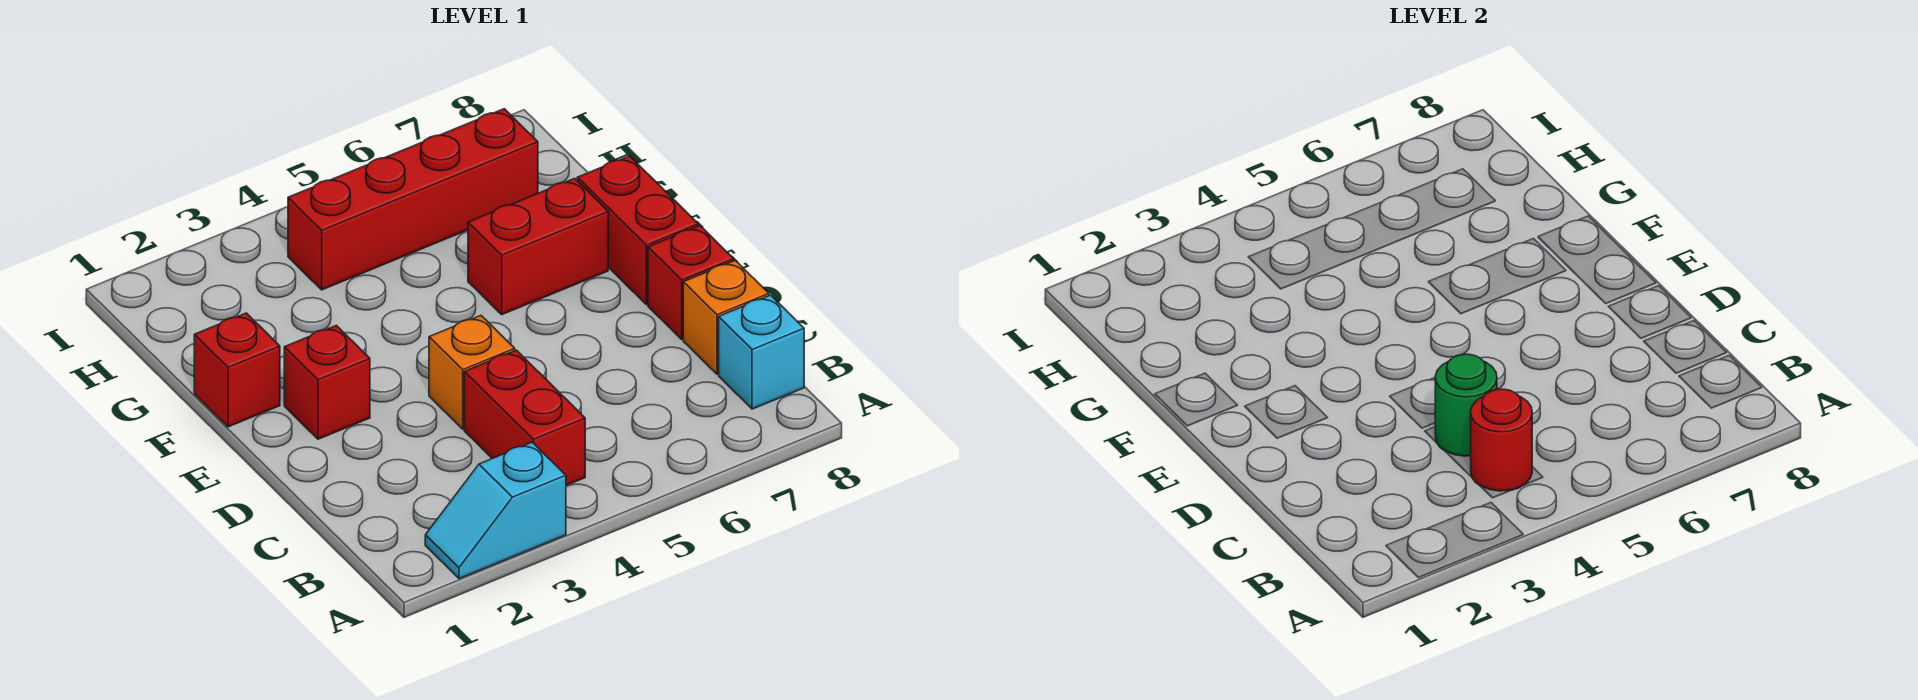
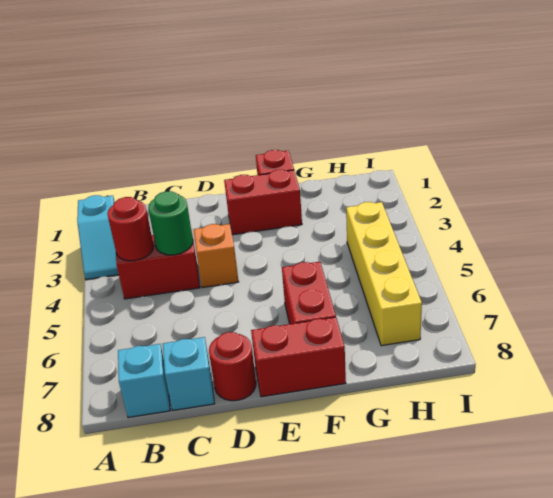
cyan slope A2:A3 level 1 top 3 -> cyan slope A2:A3 level 1 top 2
orange brick C8 level 1 -> cyan brick C8 level 1
red brick D8 level 1 -> red round brick D8 level 1
red brick E2 level 1 -> red brick E2:F2 level 1
red brick H4:H7 level 1 -> yellow brick H4:H7 level 1

